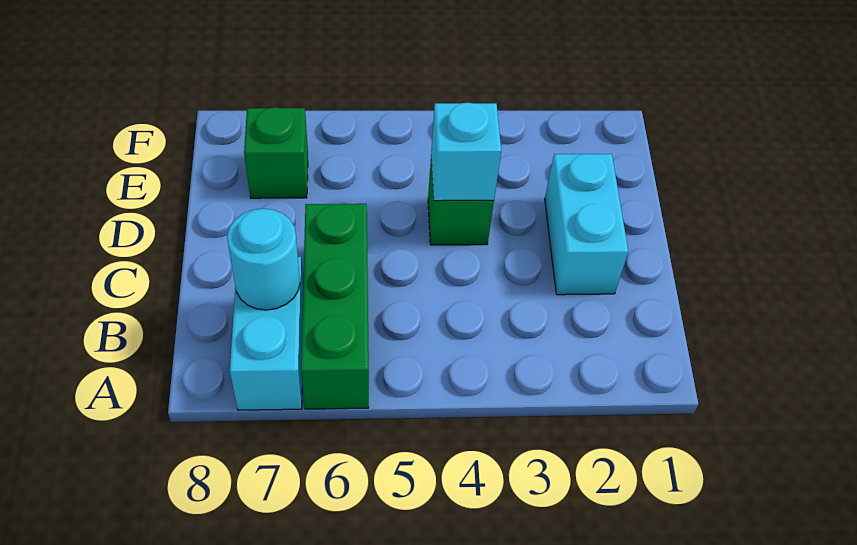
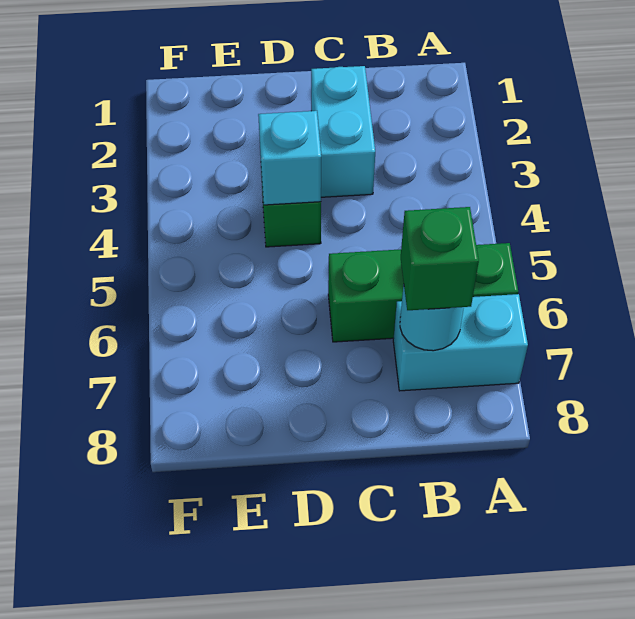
cyan brick C2:D2 level 1 -> cyan brick C2:C3 level 1
green brick E7 level 1 -> green brick B7 level 3

